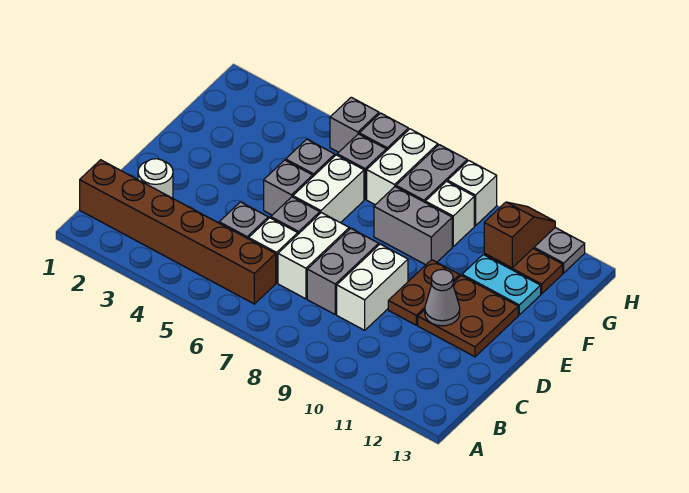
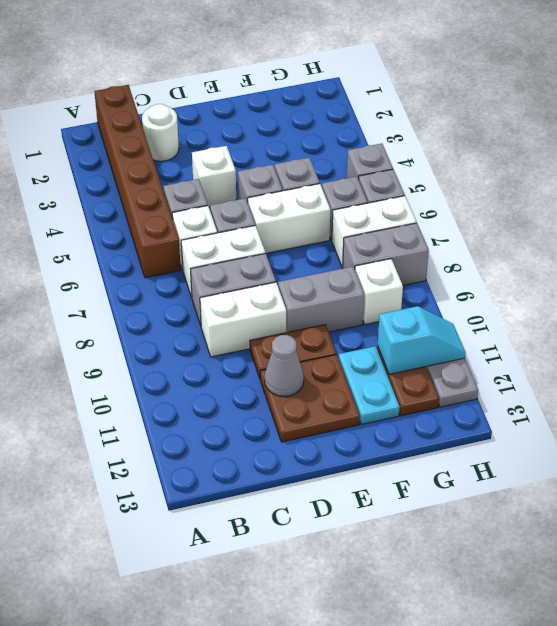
grey brick F8:F9 level 1 -> grey brick E9:F9 level 1
brown slope G11:H11 level 2 top G -> cyan slope G11:H11 level 2 top G
white brick H9 level 1 -> white brick D4 level 1

